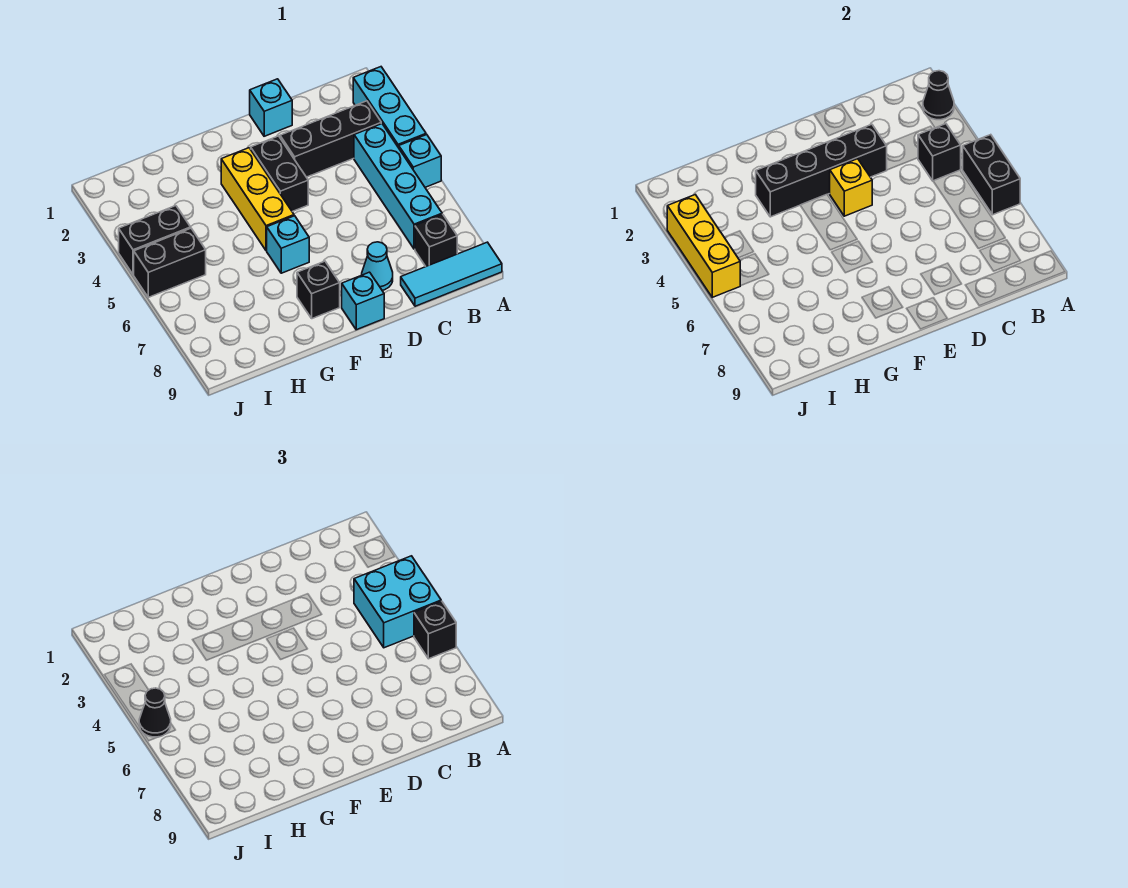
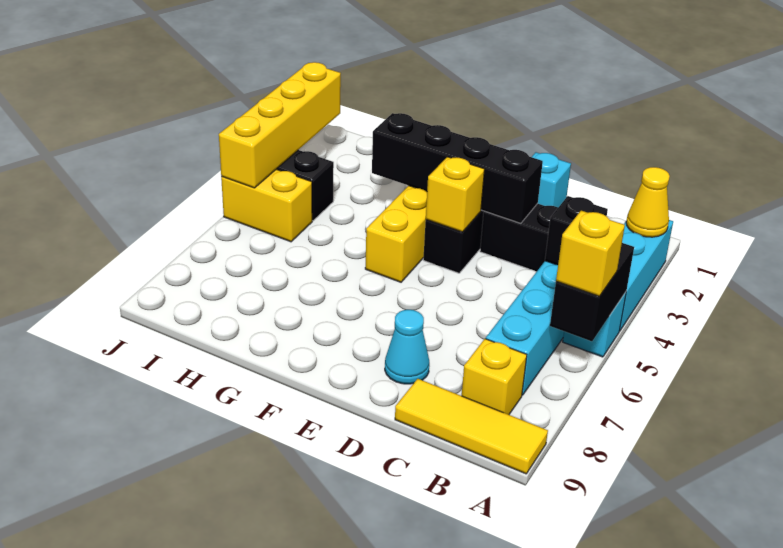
black cone A2 level 2 -> yellow cone A2 level 2
cyan brick A4:B5 level 3 -> none
black brick A6 level 3 -> yellow brick A6 level 3
cyan tile A9:C9 level 1 -> yellow tile A9:C9 level 1
black brick B8 level 1 -> yellow brick B8 level 1
cyan brick E9 level 1 -> none
cyan brick F6 level 1 -> none
black brick F8 level 1 -> none
black brick I5:J5 level 1 -> yellow brick I5:J5 level 1
yellow brick J3:J5 level 2 -> yellow brick J2:J5 level 2
black cone J5 level 3 -> none

